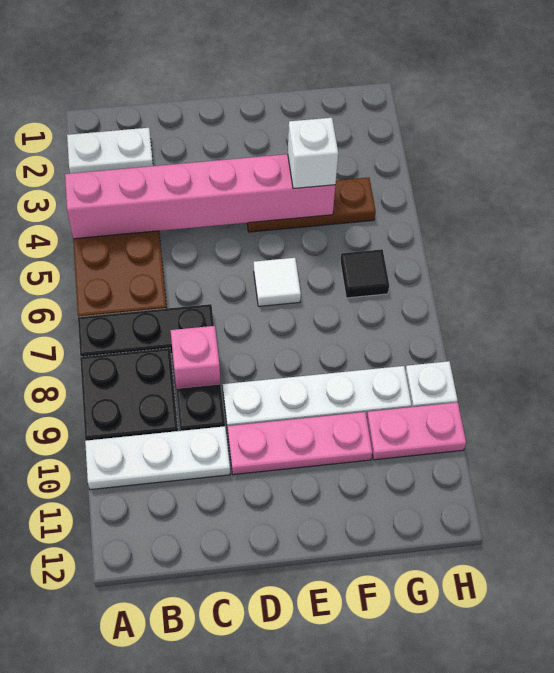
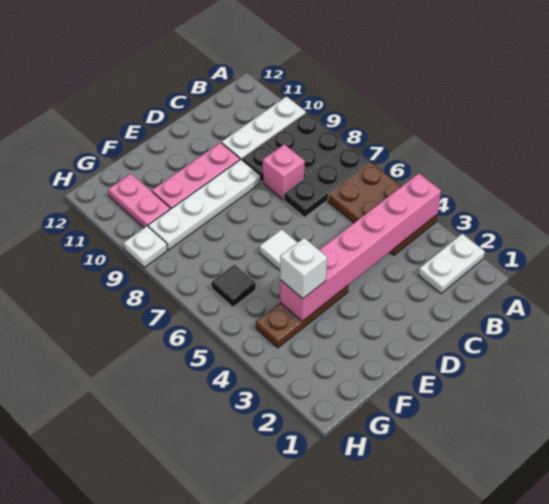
pink plate G10:H10 level 1 -> pink plate G10:G11 level 1

